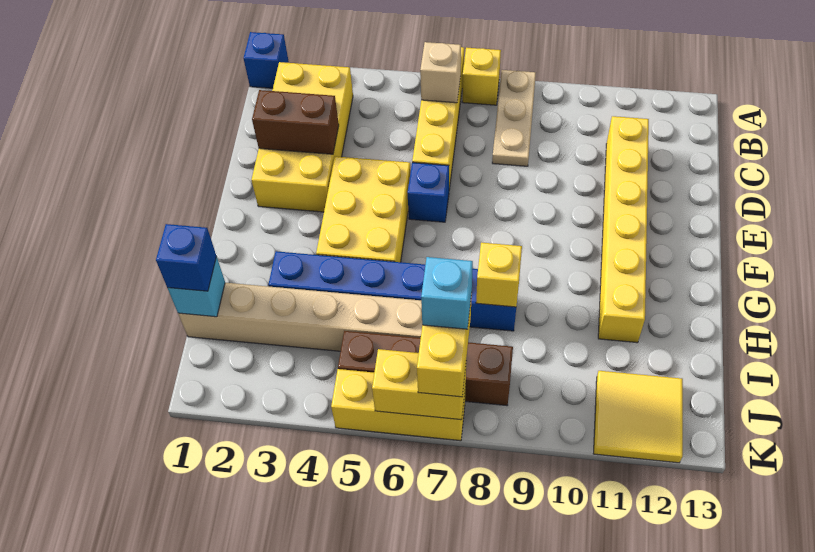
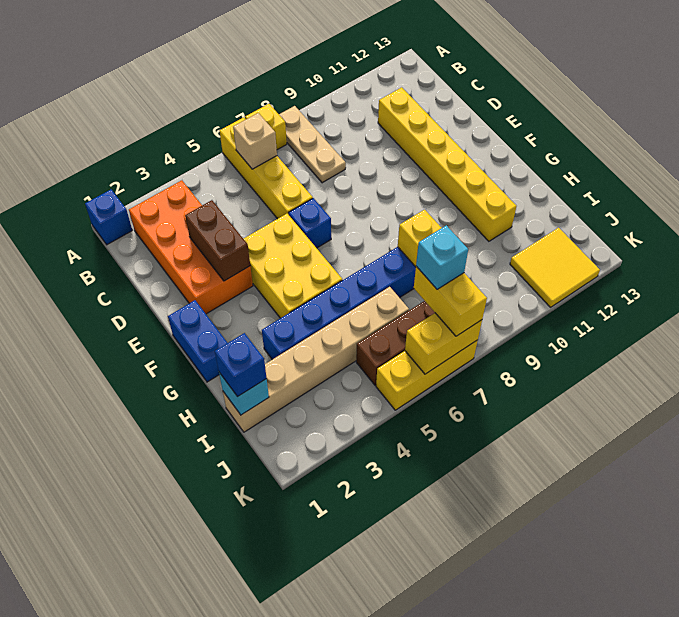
yellow brick B2:E3 level 1 -> orange brick B2:E3 level 1
brown brick D2:D3 level 2 -> brown brick D3:E3 level 2
none -> blue brick F1:G1 level 1

